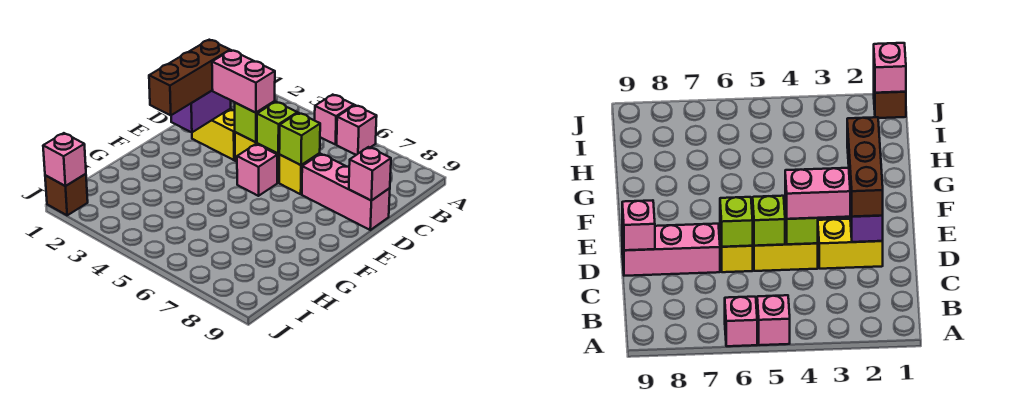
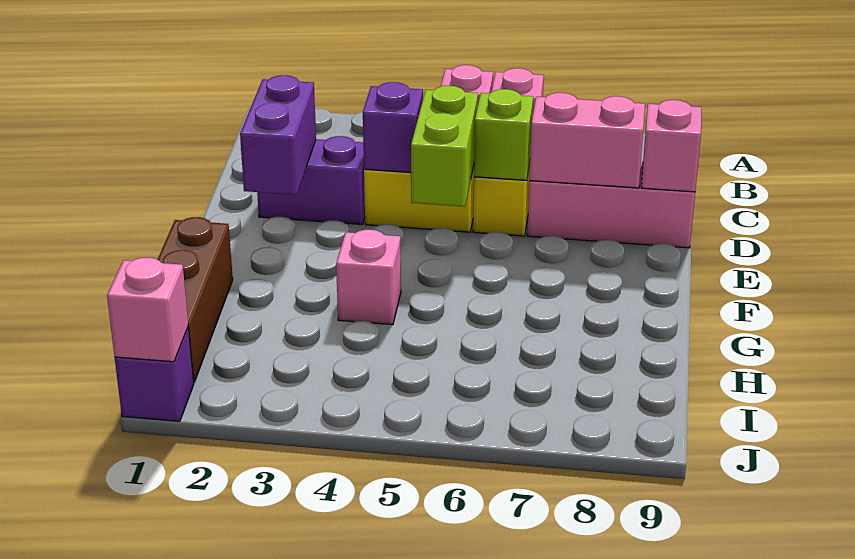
yellow brick D2:D3 level 1 -> purple brick D2:D3 level 1
brown brick D2:F2 level 3 -> brown brick G1:I1 level 1
pink brick D3:D4 level 3 -> pink brick D7:D8 level 2
lime brick D4 level 2 -> purple brick D4 level 2
lime brick D5 level 2 -> lime brick D5:E5 level 2
pink brick E5 level 1 -> pink brick G4 level 1
brown brick J1 level 1 -> purple brick J1 level 1

